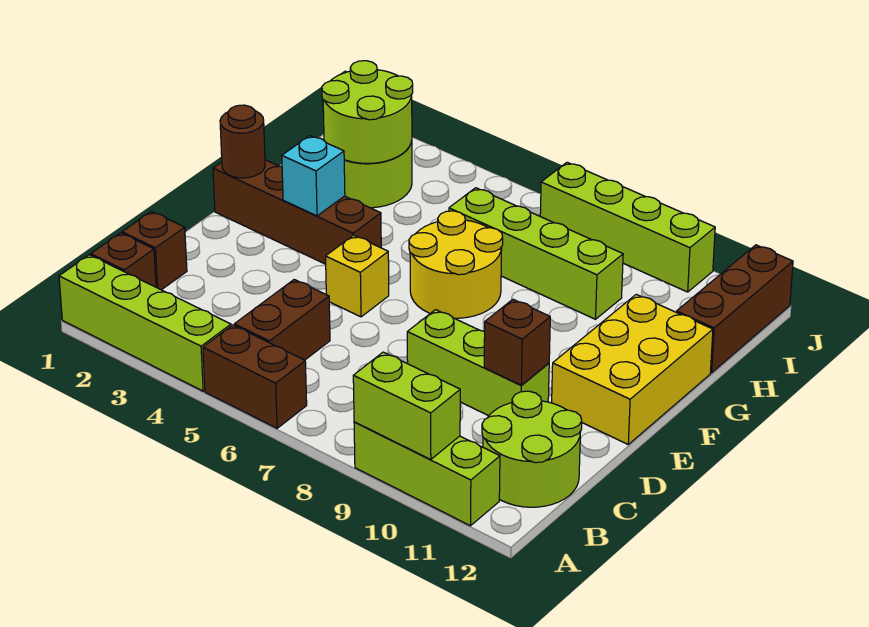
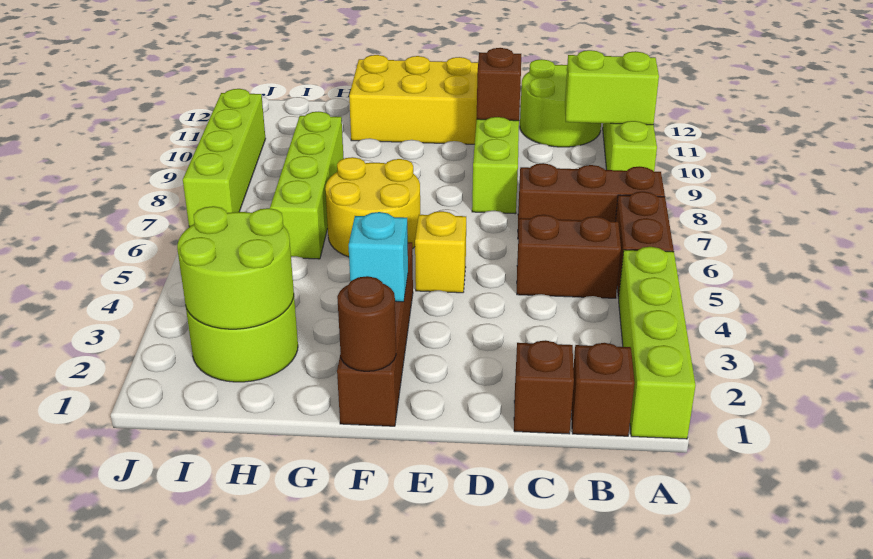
lime brick A9:A10 level 2 -> lime brick A10:B10 level 2
brown brick H12:J12 level 1 -> brown brick A7:C7 level 1

